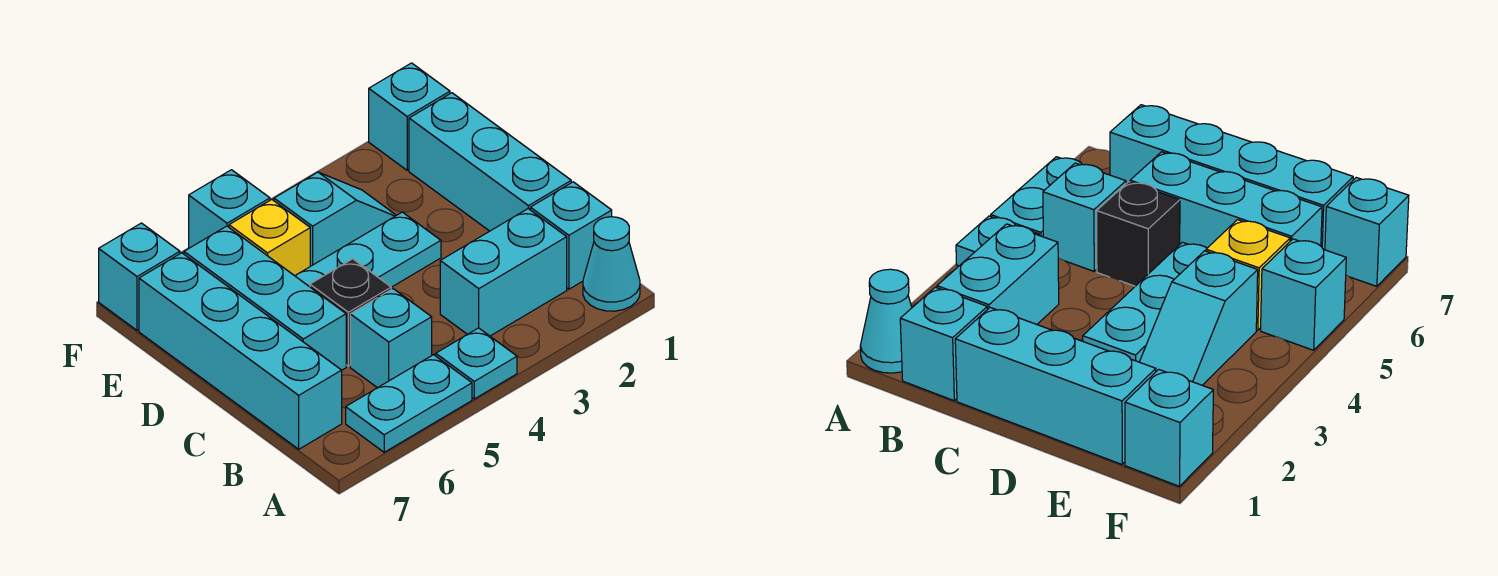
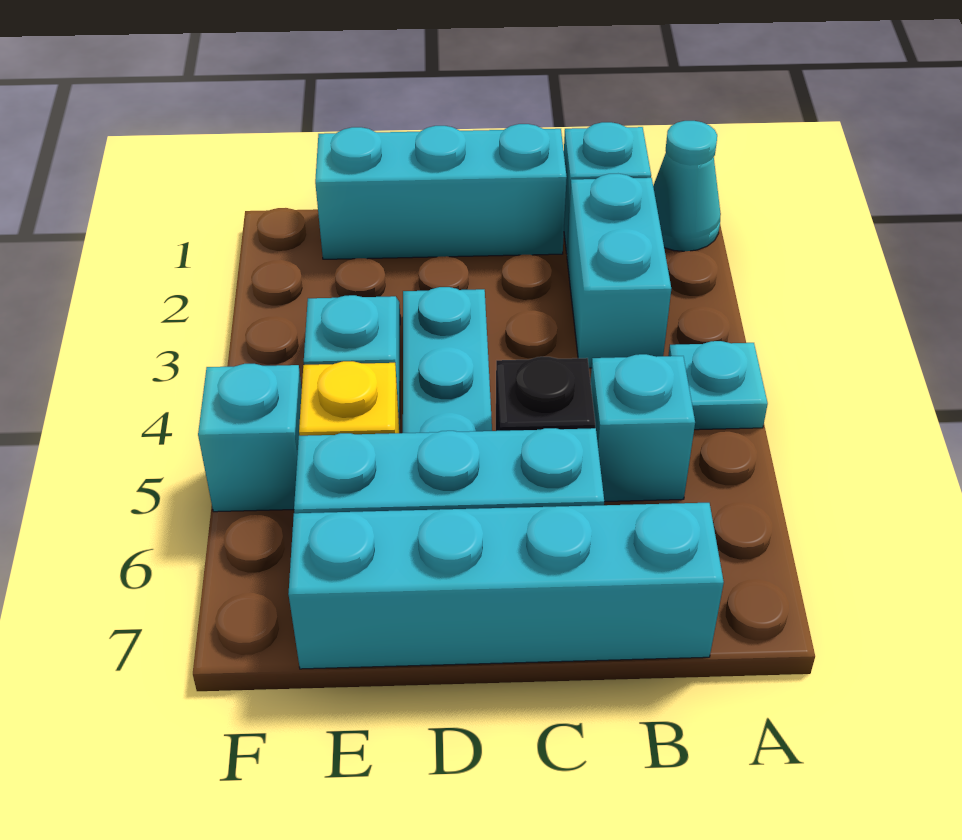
cyan plate A5:A6 level 1 -> none
cyan brick F1 level 1 -> none
cyan brick F7 level 1 -> none

